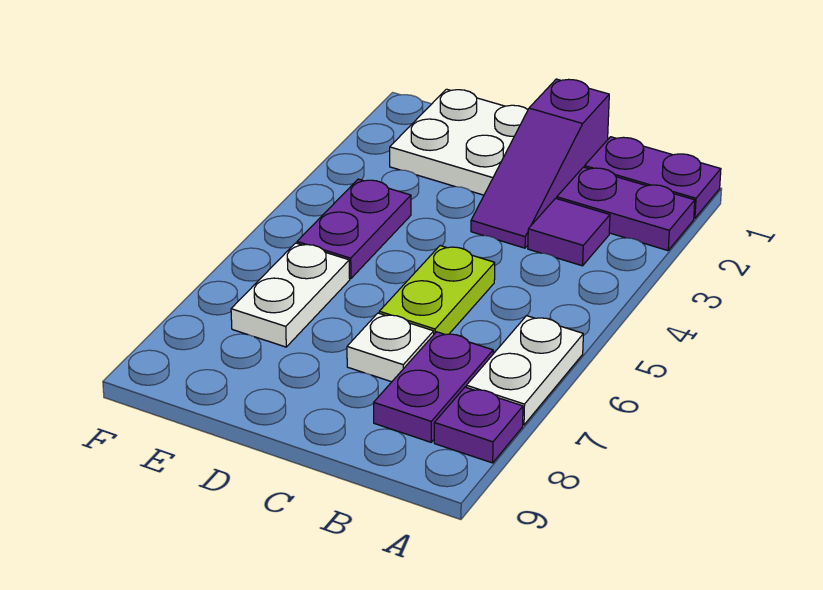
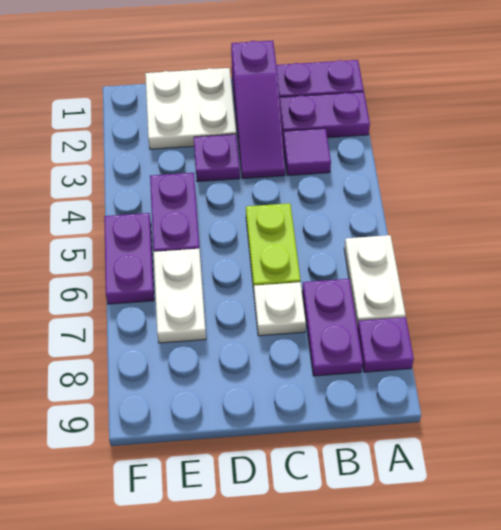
none -> purple plate D3 level 1
none -> purple plate F5:F6 level 1

